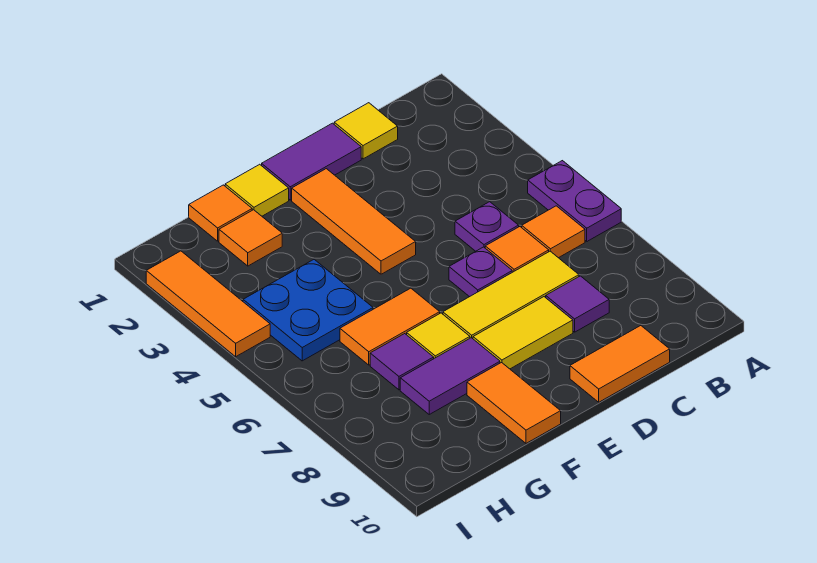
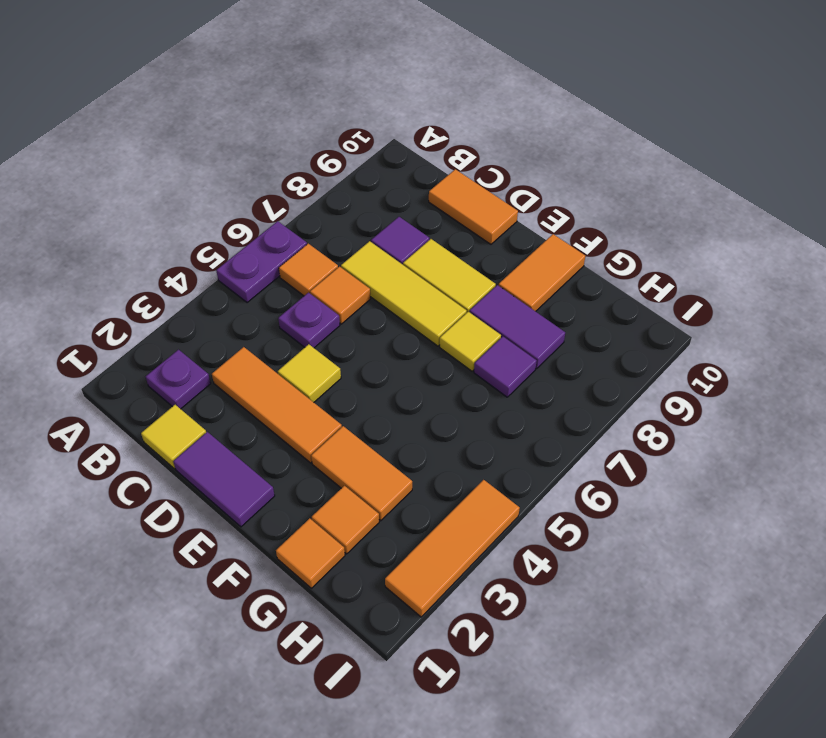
purple plate D6 level 1 -> purple plate B2 level 1
orange tile E2:E4 level 1 -> orange tile C3:E3 level 1
yellow tile F1 level 1 -> yellow tile D4 level 1
orange tile F6:G6 level 1 -> orange tile F3:G3 level 1
blue plate G4:H5 level 1 -> none

